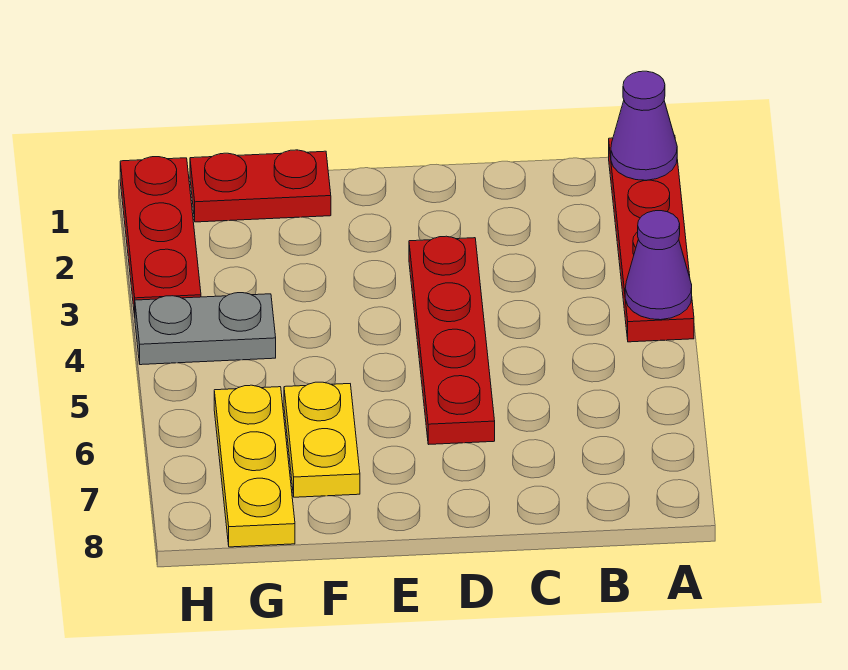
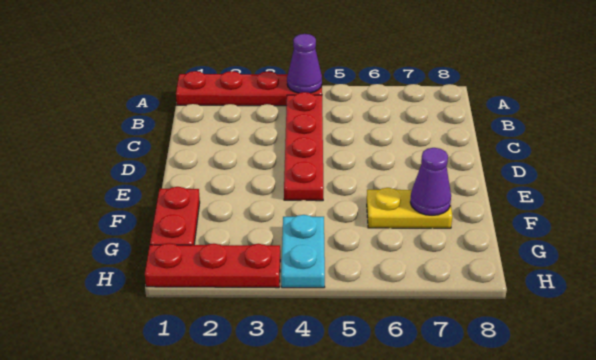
purple cone A1 level 2 -> purple cone F7 level 2
red plate D3:D6 level 1 -> red plate B4:E4 level 1
grey plate G4:H4 level 1 -> cyan plate G4:H4 level 1
yellow plate G6:G8 level 1 -> none

